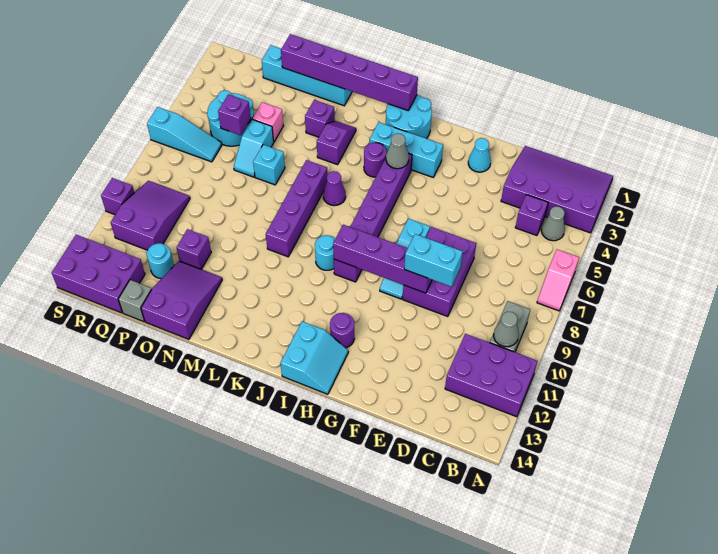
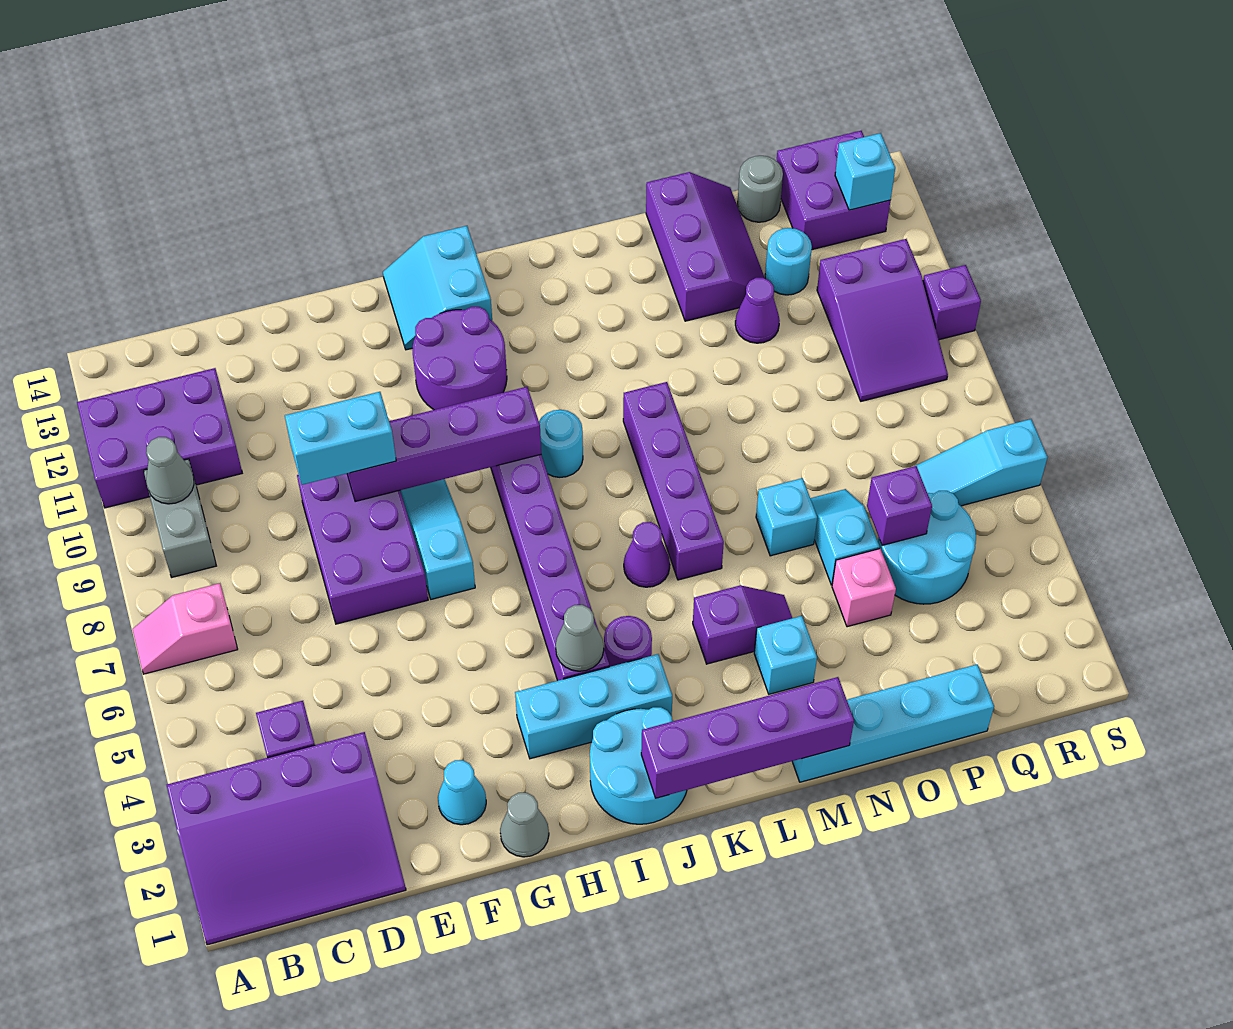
pink slope A6:A7 level 1 top 6 -> pink slope A7:B7 level 1 top B
grey cone B4 level 1 -> grey cone G1 level 1
purple round brick H12 level 1 -> purple round brick H11:I12 level 1
purple brick J1:O1 level 2 -> purple brick J1:M1 level 2
purple slope L3:L4 level 1 top 4 -> purple slope L4:M4 level 1 top L
purple brick M3 level 1 -> cyan brick M3 level 1
purple slope N12:O14 level 1 top 14 -> purple slope N12:O14 level 1 top N
purple brick O11 level 1 -> purple cone O11 level 1
grey brick P14 level 1 -> grey round brick P14 level 1
purple brick Q13:S14 level 1 -> purple brick Q13:R14 level 1
none -> cyan brick R13 level 2

